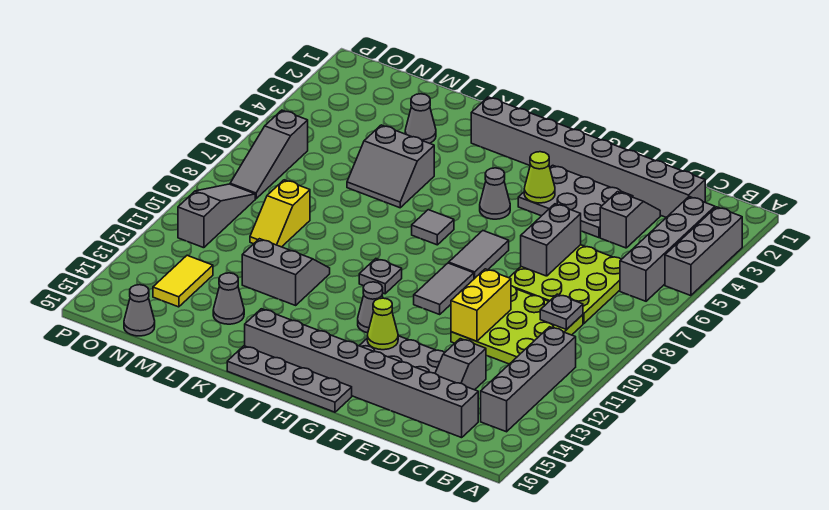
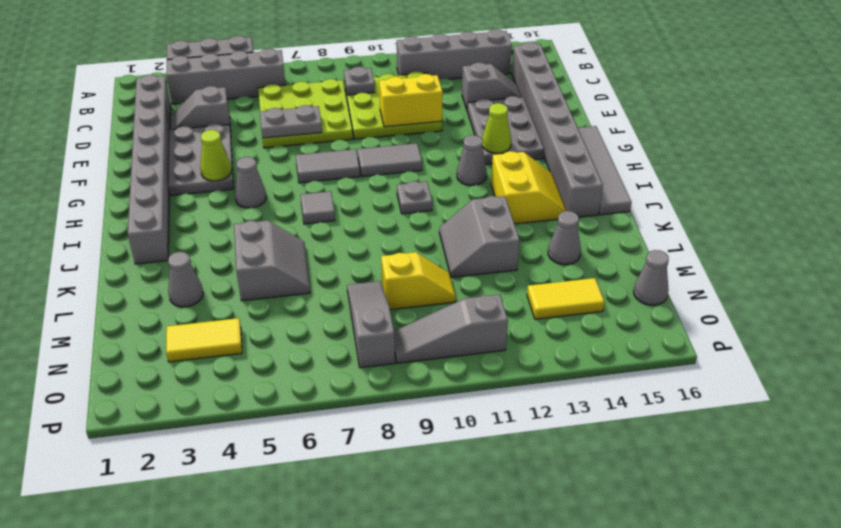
grey brick E6:E7 level 2 -> grey plate E6:E7 level 2
grey plate G16:J16 level 1 -> grey tile G16:J16 level 1
none -> yellow slope I13:J14 level 1 top 13
none -> yellow tile N3:N4 level 1
grey slope O6:O8 level 1 top 6 -> grey slope M8:O8 level 1 top O

